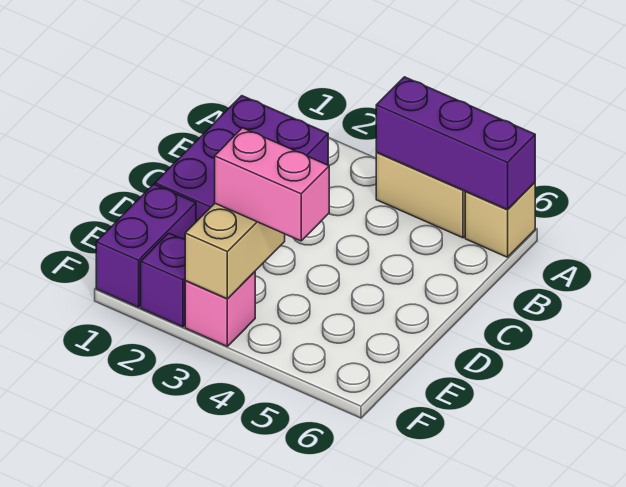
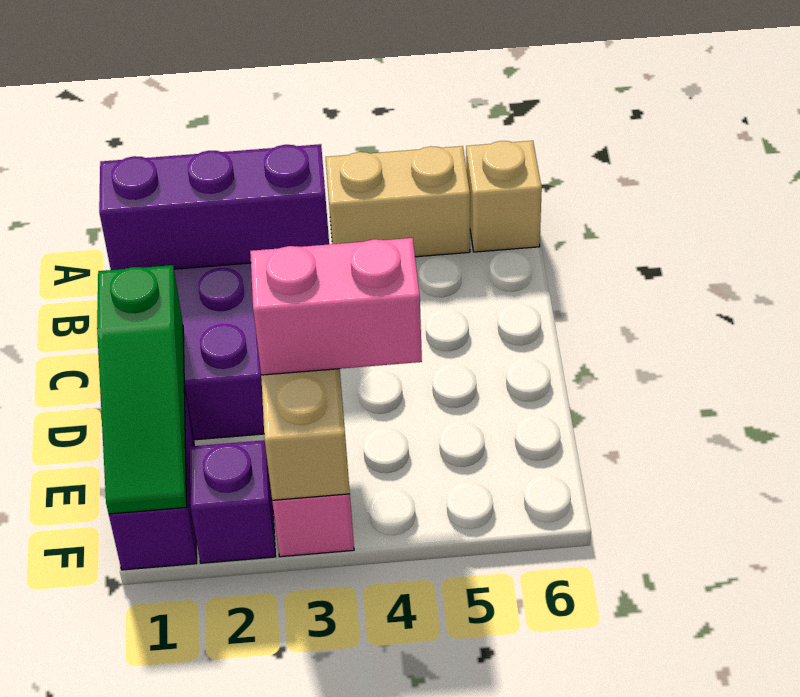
purple brick A4:A6 level 2 -> purple brick B1:B3 level 2
none -> green slope D1:F1 level 2 top D

